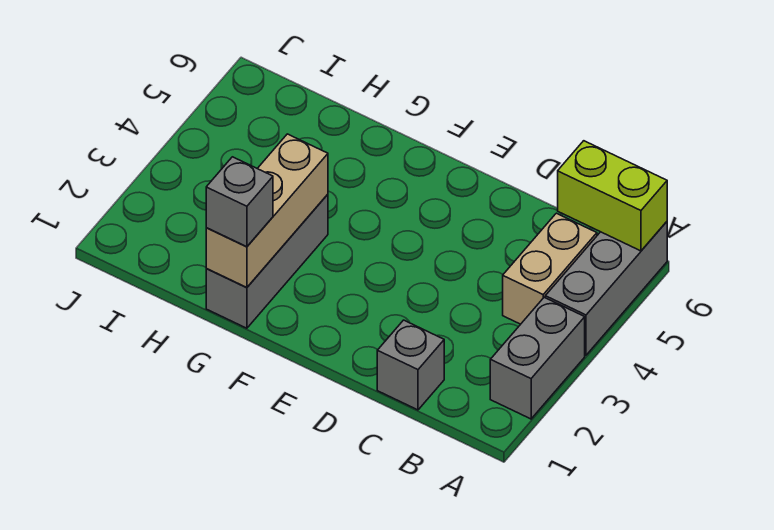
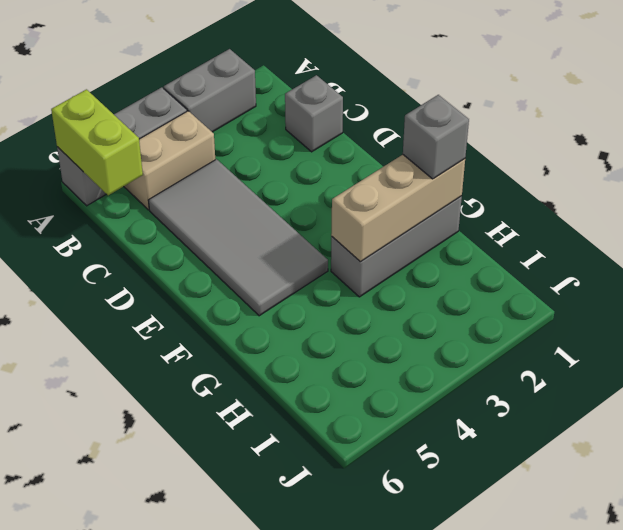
none -> grey tile C4:F5 level 1

